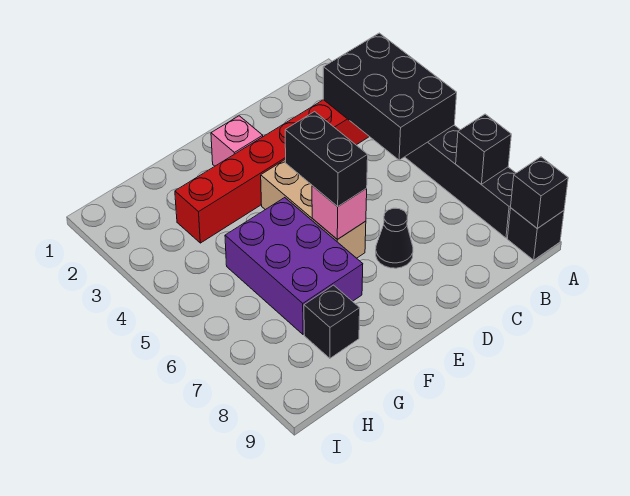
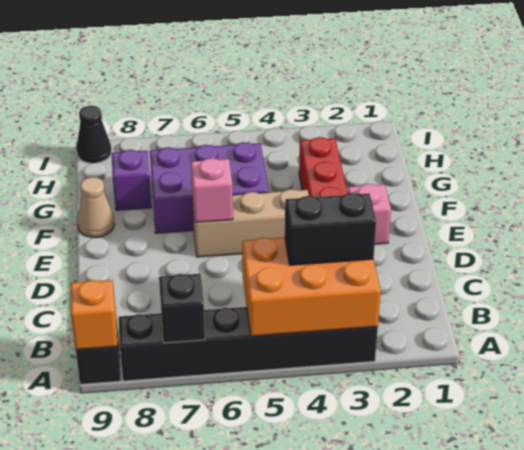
black brick A3:B5 level 2 -> orange brick A3:B5 level 2
black brick A9 level 2 -> orange brick A9 level 2
black cone D7 level 1 -> black cone I9 level 1
black brick E5:E6 level 3 -> black brick B3:B4 level 3
none -> tan cone F9 level 1
black brick G8 level 1 -> purple brick G8 level 1

